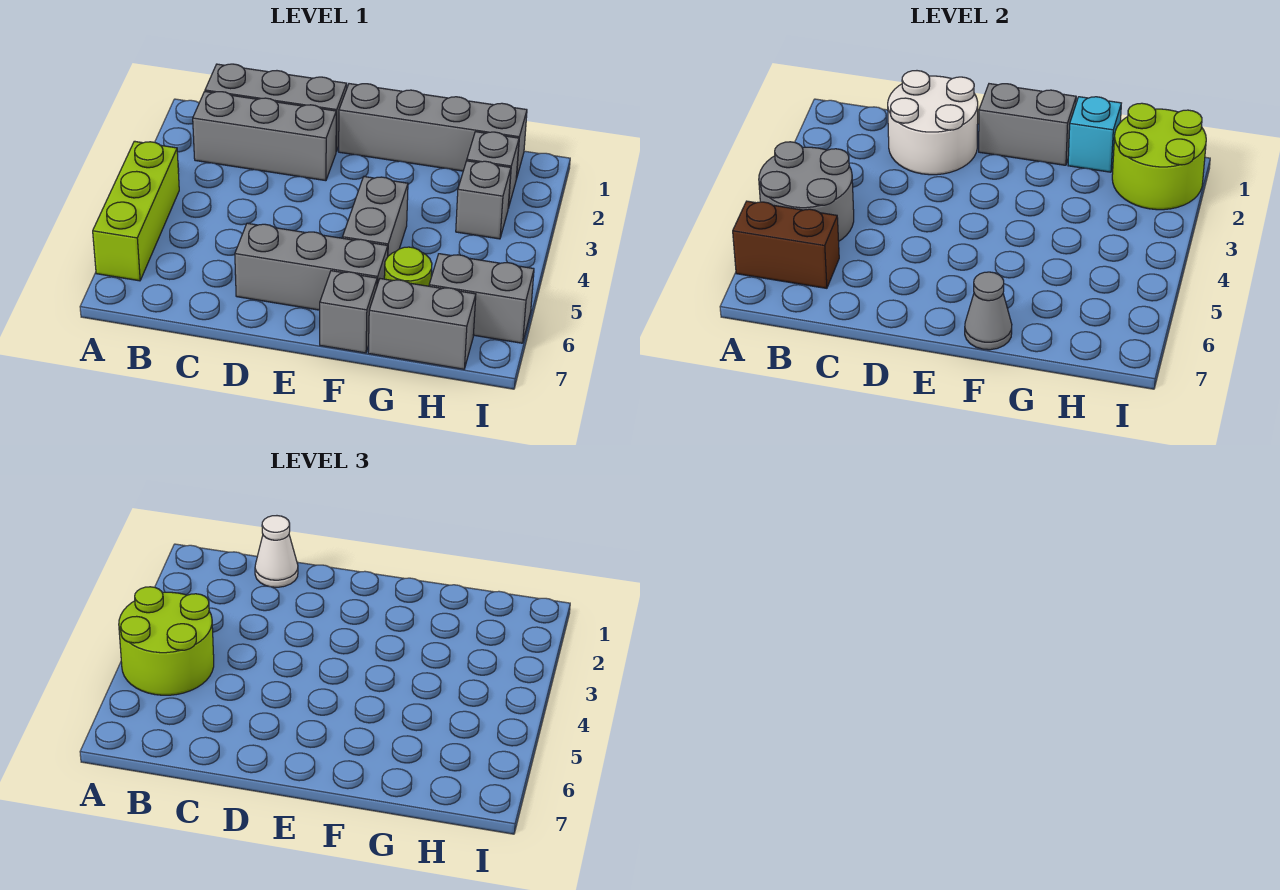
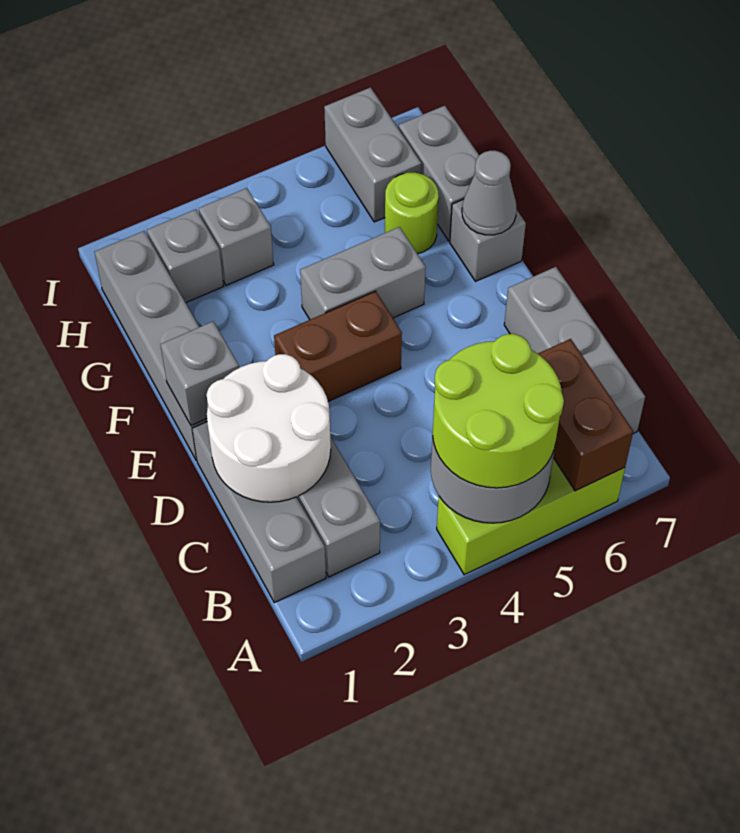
white cone C1 level 3 -> none
grey brick D6:F6 level 1 -> grey brick B7:D7 level 1
grey brick E1:F1 level 2 -> grey brick E1 level 2
none -> brown brick E3:E4 level 1
cyan brick G1 level 2 -> none
lime round brick H1:I2 level 2 -> none

